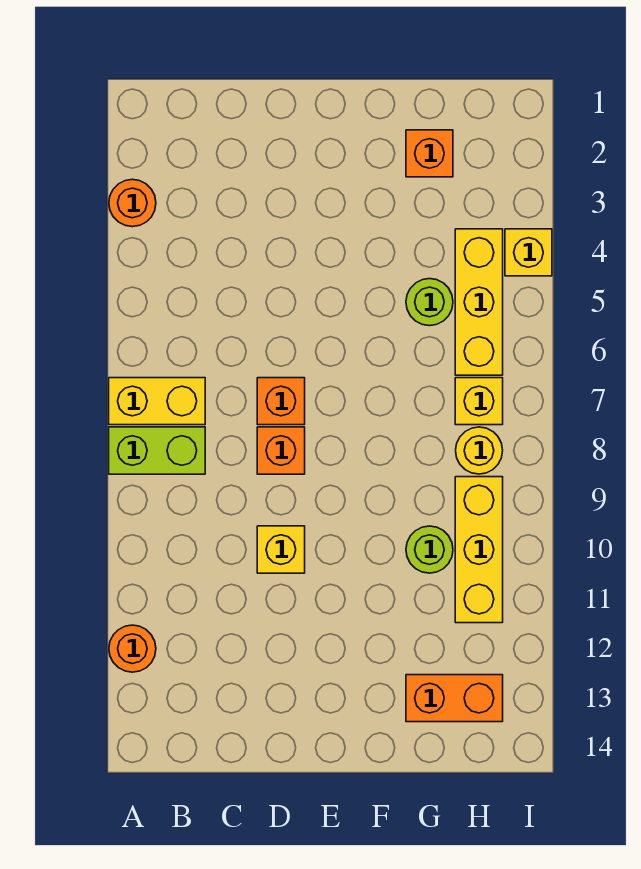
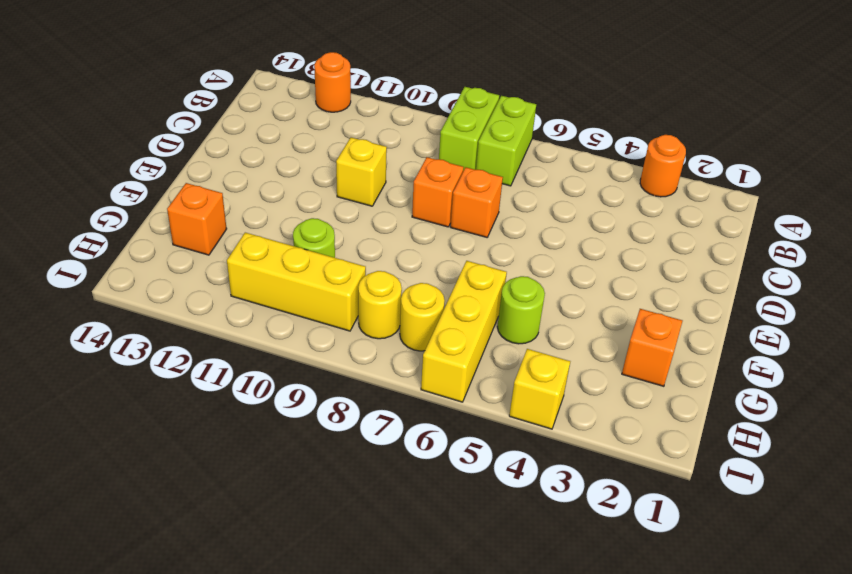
yellow brick A7:B7 level 1 -> lime brick A7:B7 level 1
orange brick G13:H13 level 1 -> orange brick G13 level 1
yellow brick H4:H6 level 1 -> yellow brick G6:I6 level 1
yellow brick H7 level 1 -> yellow round brick H7 level 1

